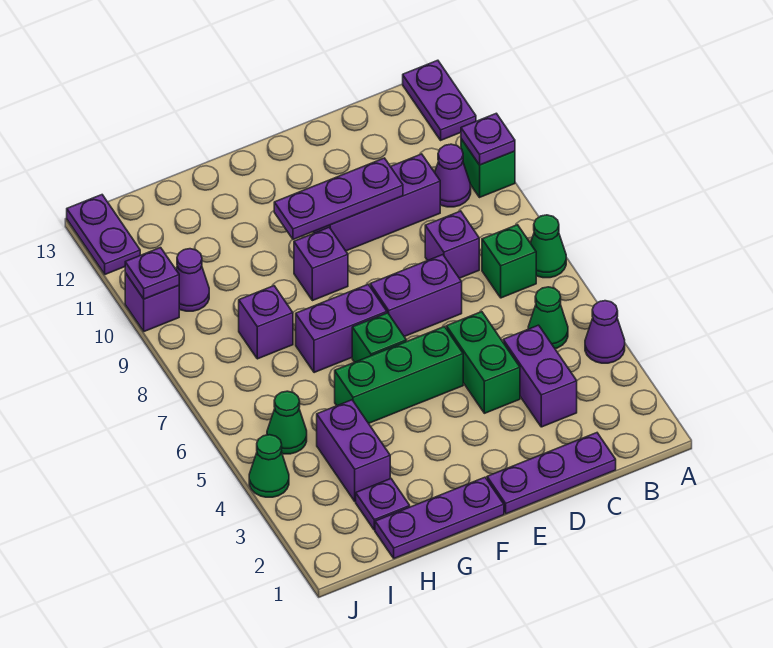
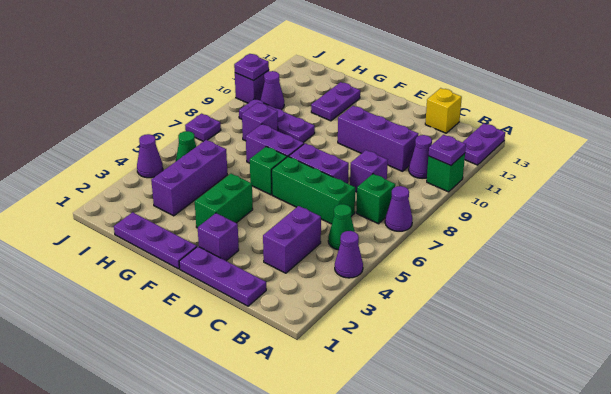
green cone A7 level 1 -> purple cone A7 level 1
none -> yellow brick C13 level 1
green brick D4:D5 level 1 -> green brick F3:F4 level 1
purple plate D10:F10 level 2 -> purple plate G9:I9 level 1
green brick E5:G5 level 1 -> green brick C6:E6 level 1
purple brick F9 level 1 -> purple brick E2 level 1
purple plate H2 level 1 -> purple plate J7 level 1
purple brick H3:H4 level 1 -> purple brick H3:H5 level 1
green cone J4 level 1 -> purple cone J4 level 1
purple plate J12:J13 level 1 -> purple plate G11:G12 level 1

